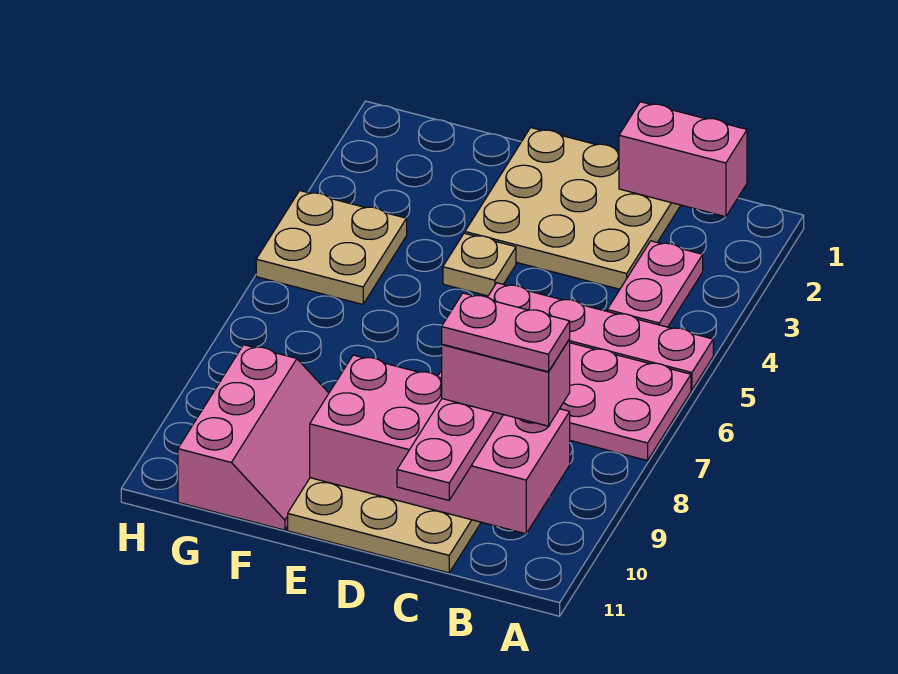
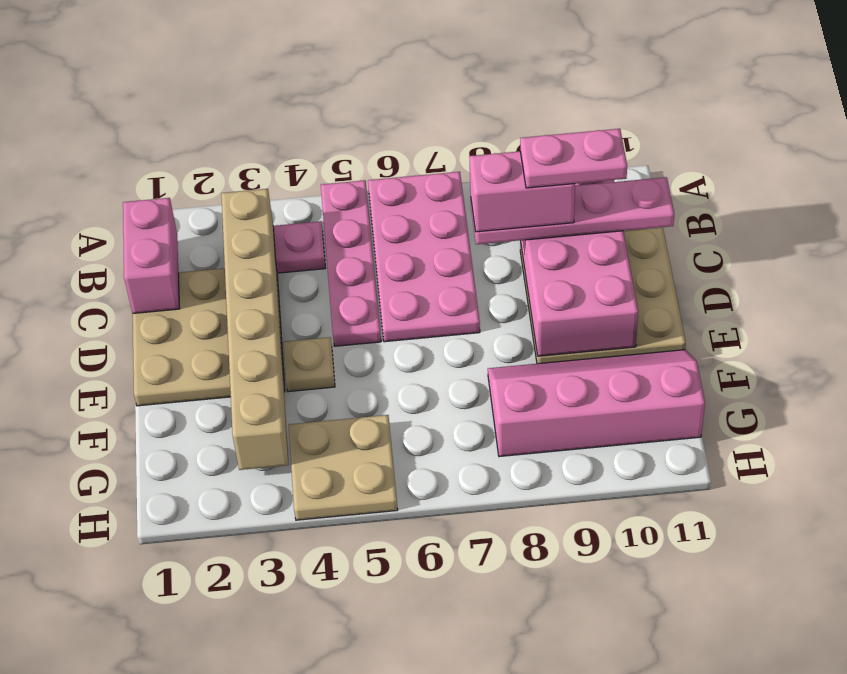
none -> tan brick B3:G3 level 2
pink brick B9:C9 level 4 -> pink brick C8:C9 level 4
pink plate B9:C9 level 5 -> pink plate C9:C10 level 5
pink slope F9:G11 level 1 top G -> pink slope F8:G11 level 1 top G

